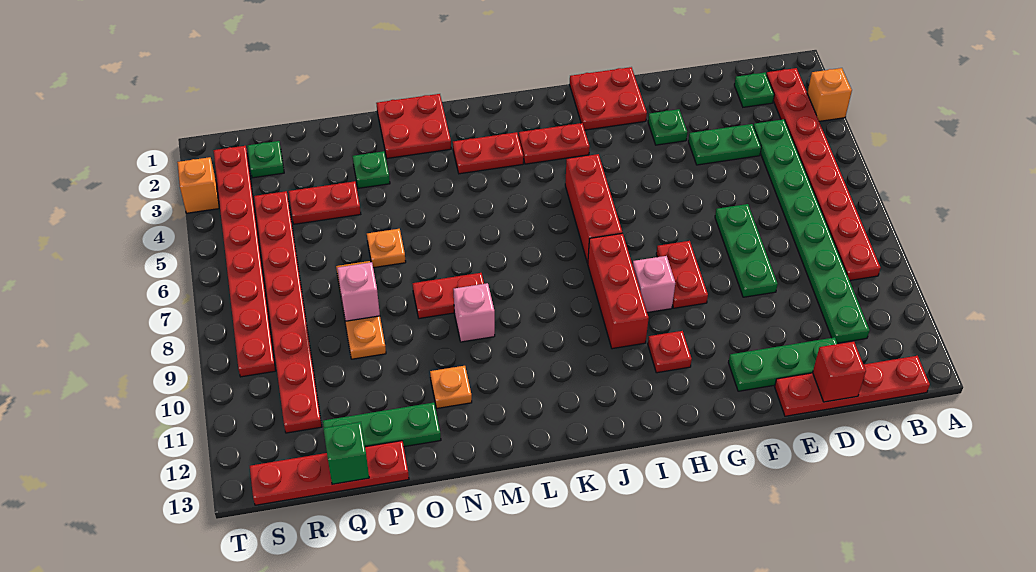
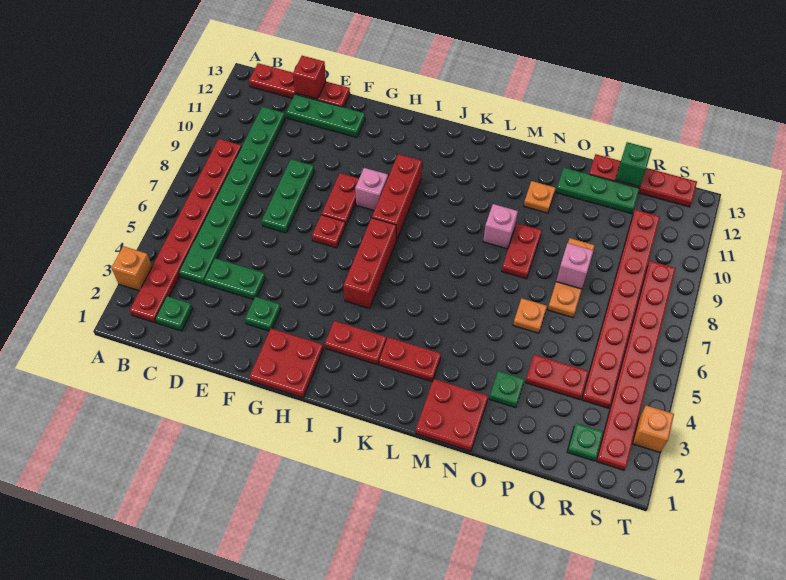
red plate H11 level 1 -> red plate G7 level 1
red plate M8:N8 level 1 -> red plate N8:N9 level 1

